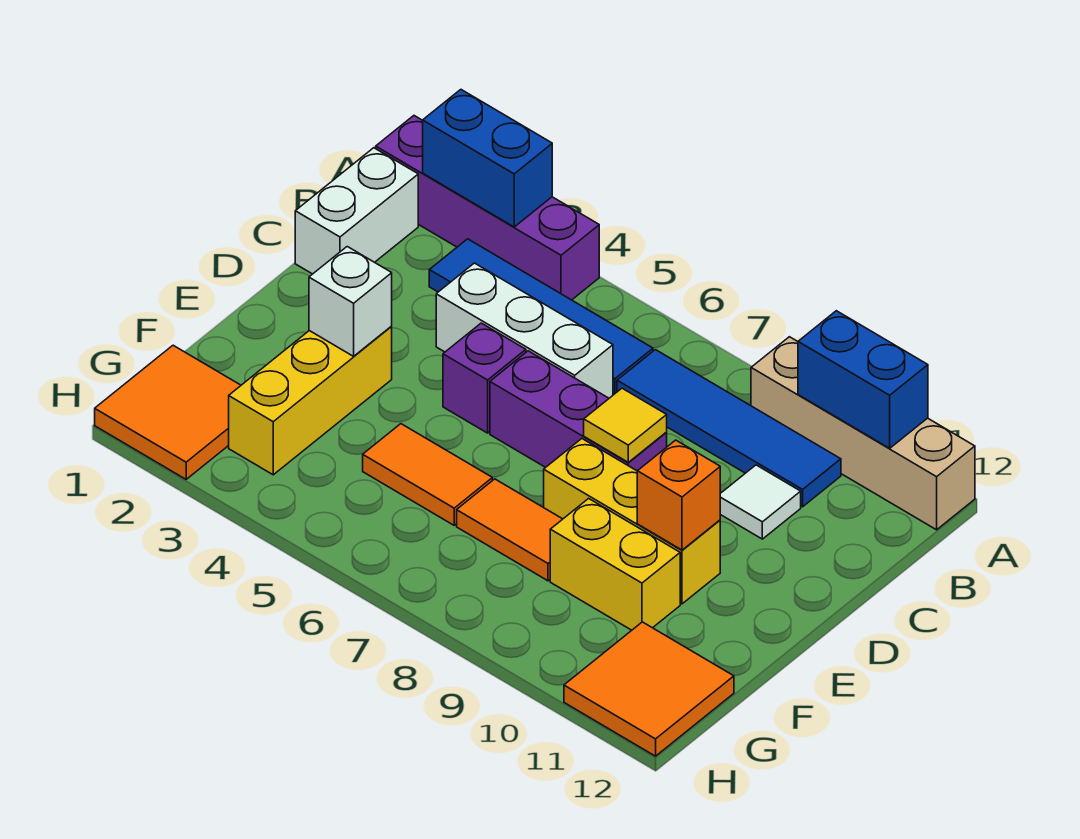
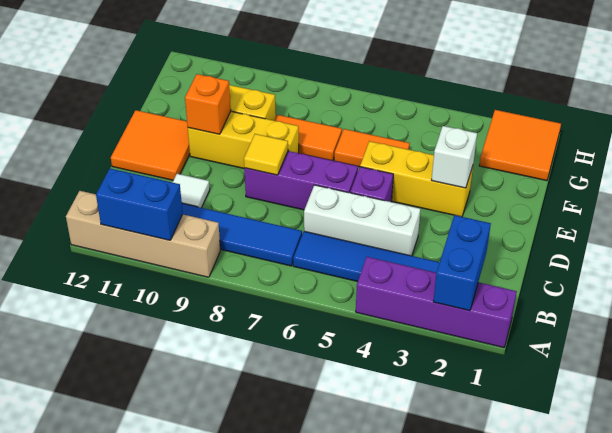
blue brick A2:A3 level 2 -> blue brick A2:B2 level 2
white brick B1:C1 level 1 -> none
yellow brick E3:G3 level 1 -> yellow brick E3:E5 level 1
orange tile G11:H12 level 1 -> orange tile D11:E12 level 1

